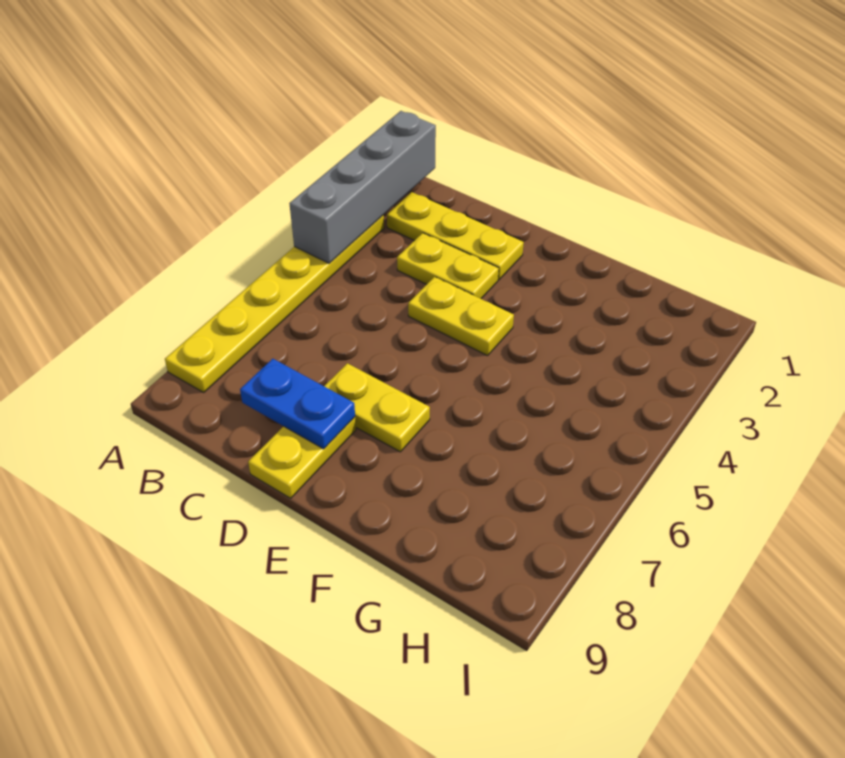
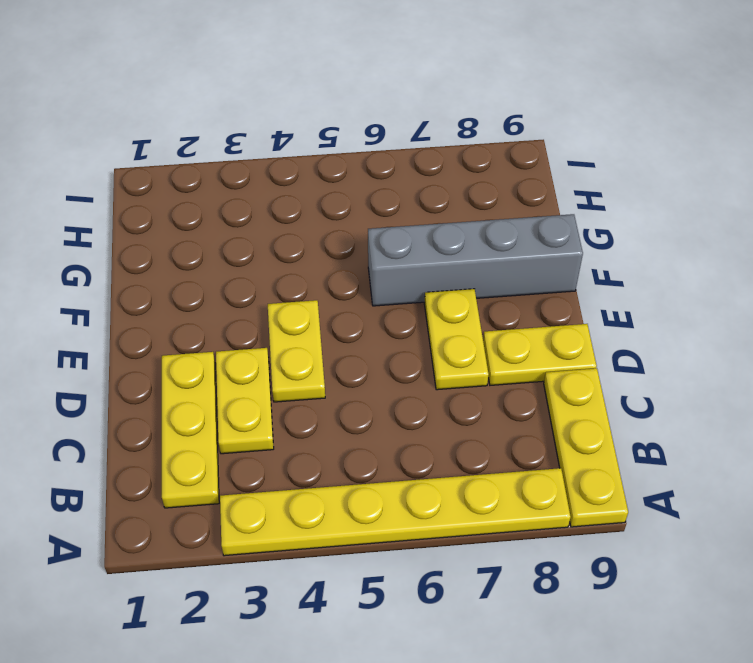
grey brick A1:A4 level 2 -> grey brick F6:F9 level 1
none -> yellow plate A9:C9 level 1
blue plate C8:D8 level 2 -> none

